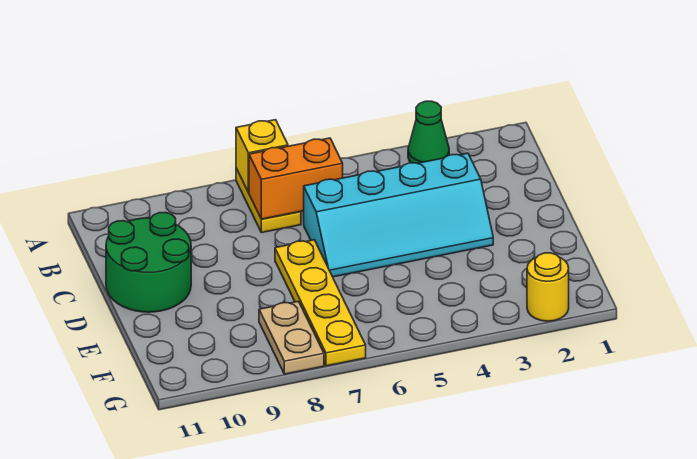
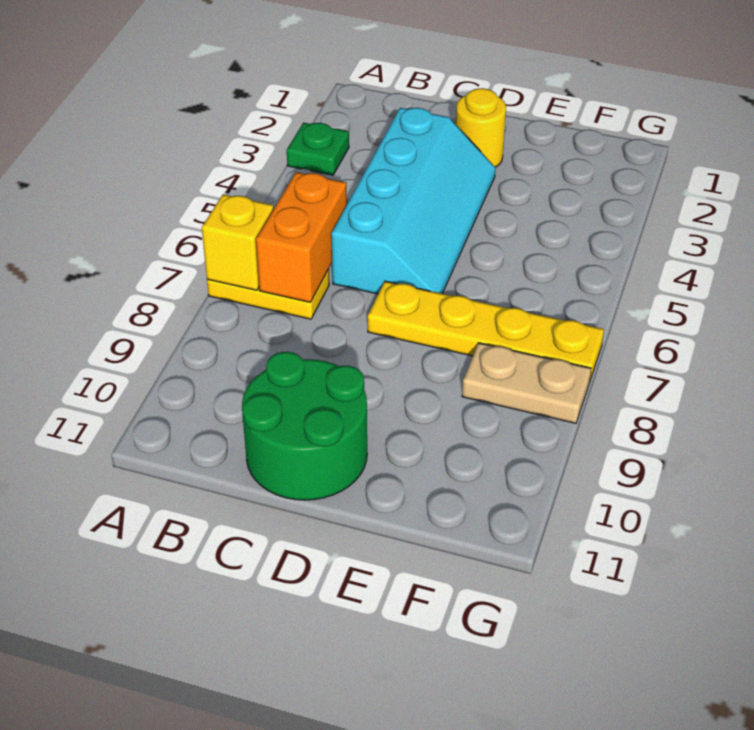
green cone A3 level 1 -> green plate A3 level 1
yellow round brick G2 level 1 -> yellow round brick D2 level 1

